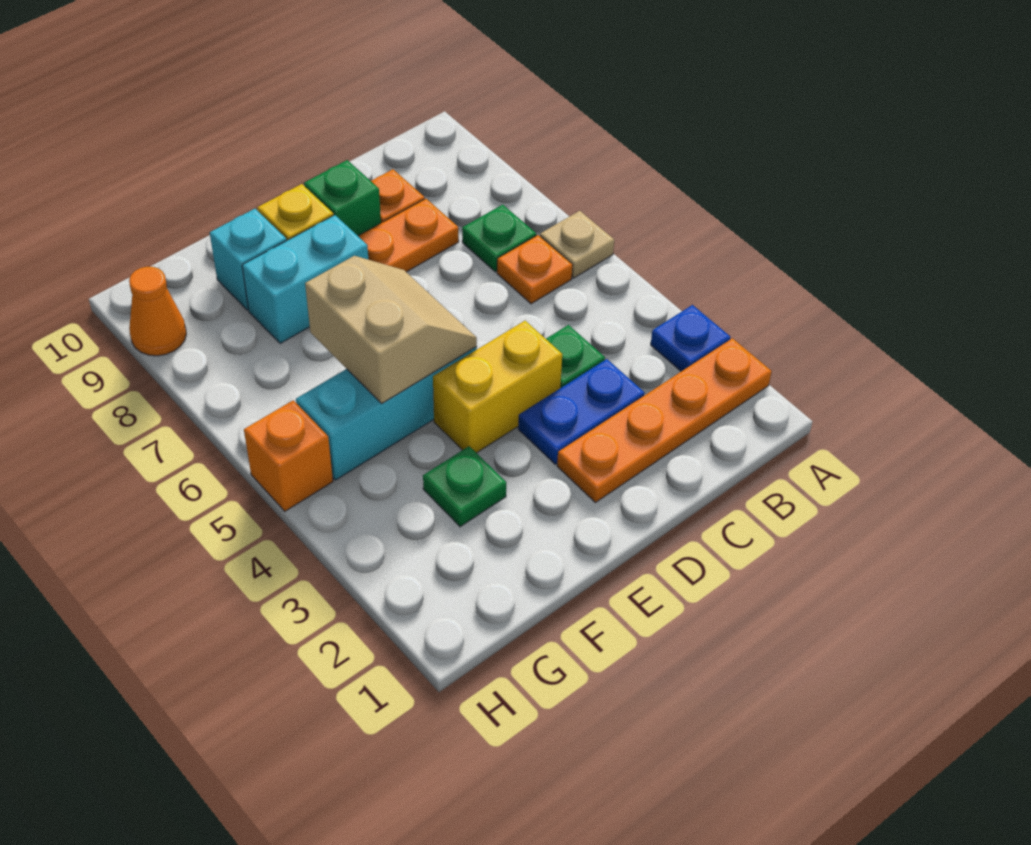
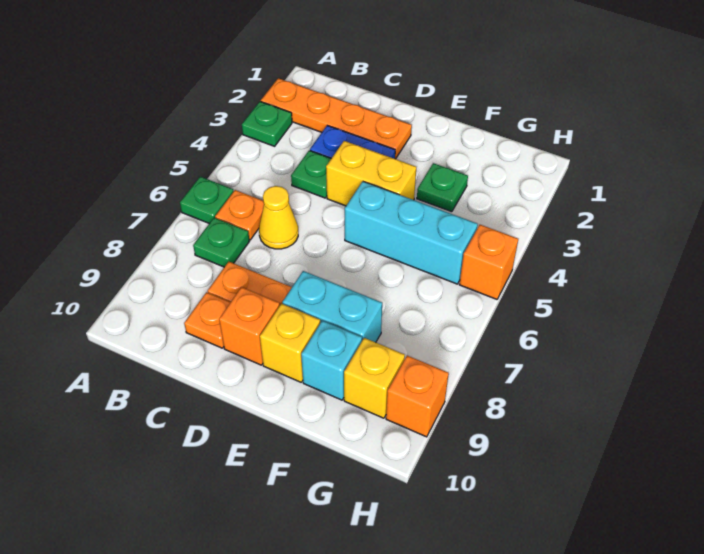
blue plate A3 level 1 -> green plate A3 level 1
tan plate A6 level 1 -> green plate A6 level 1
none -> yellow cone C6 level 1
green brick D9 level 1 -> orange brick D9 level 1
tan slope E5:F6 level 2 top F -> none
none -> yellow brick G9 level 1
orange cone H9 level 1 -> orange brick H9 level 1

